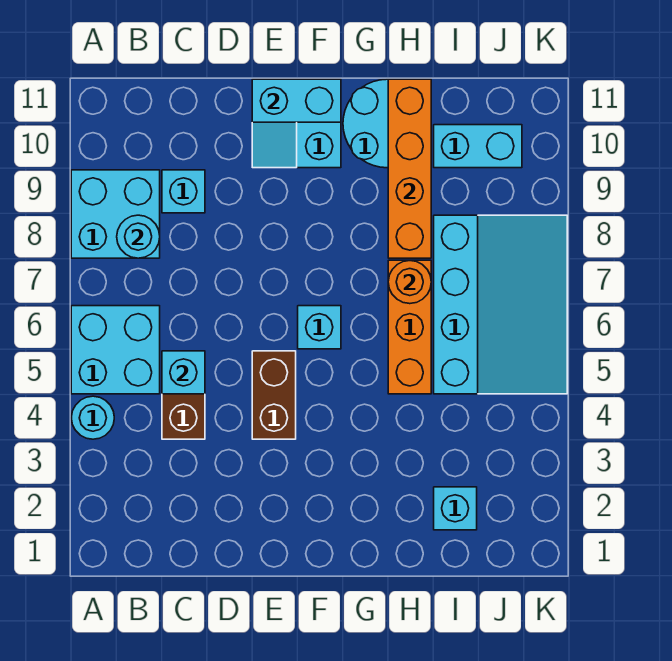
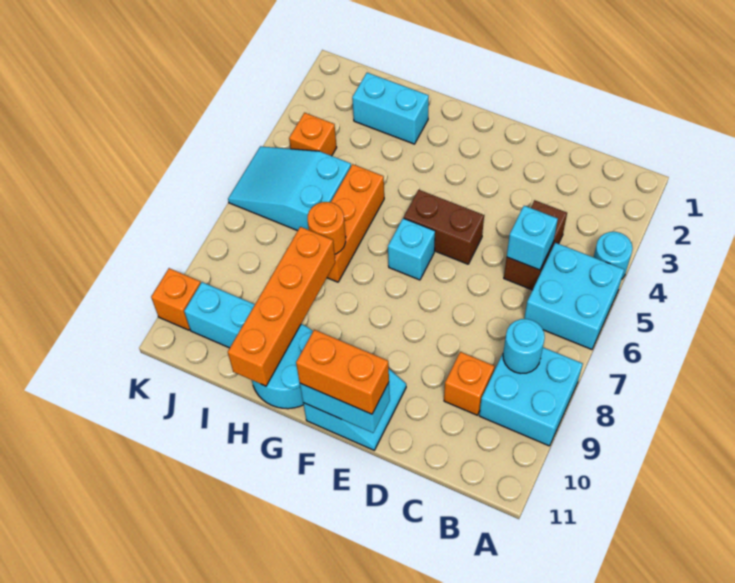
cyan brick C9 level 1 -> orange brick C9 level 1
brown brick E4:E5 level 1 -> brown brick E5:F5 level 1
none -> orange brick E11:F11 level 3
cyan brick I2 level 1 -> cyan brick H2:I2 level 1
cyan slope I5:K8 level 1 top I -> cyan slope I5:K6 level 1 top I
none -> orange brick J4 level 1
none -> orange brick K10 level 1

